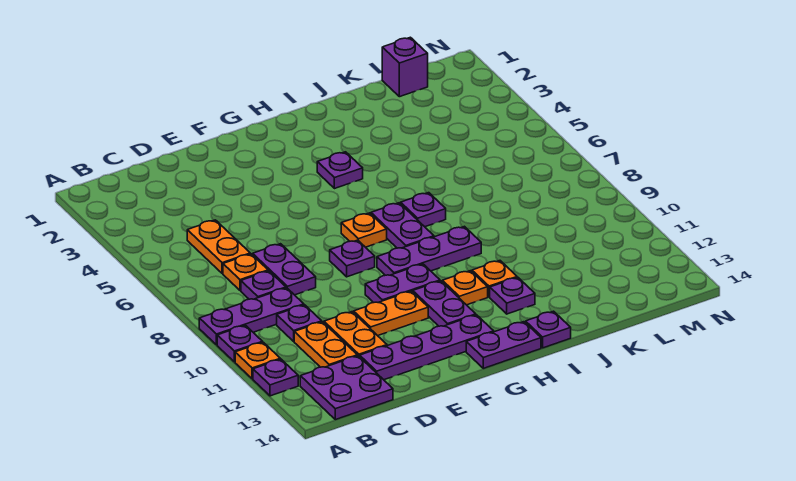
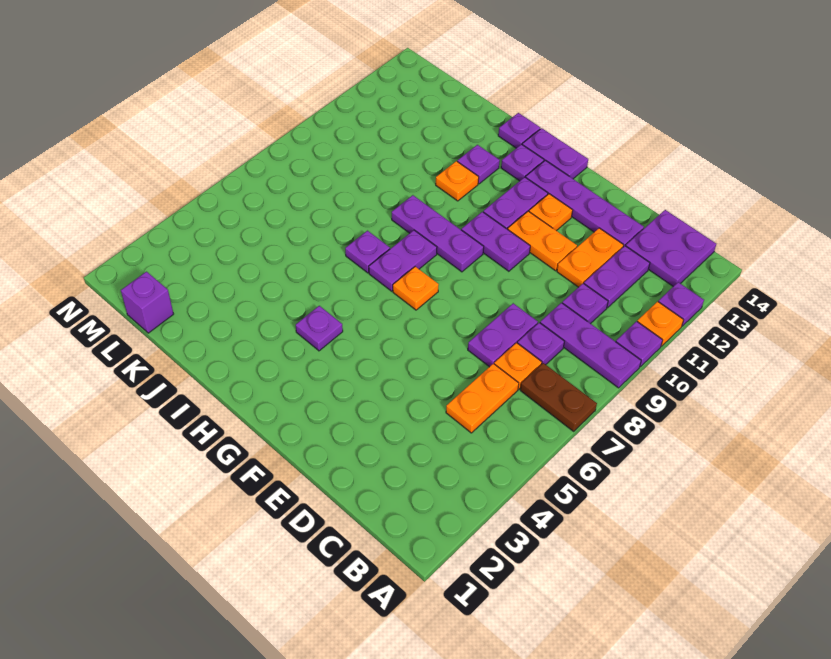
none -> brown plate A7:B7 level 1
orange plate C11:C12 level 1 -> purple plate C11:C12 level 1
purple plate F8 level 1 -> purple plate H13 level 1
orange plate H11 level 1 -> orange plate F12 level 1

